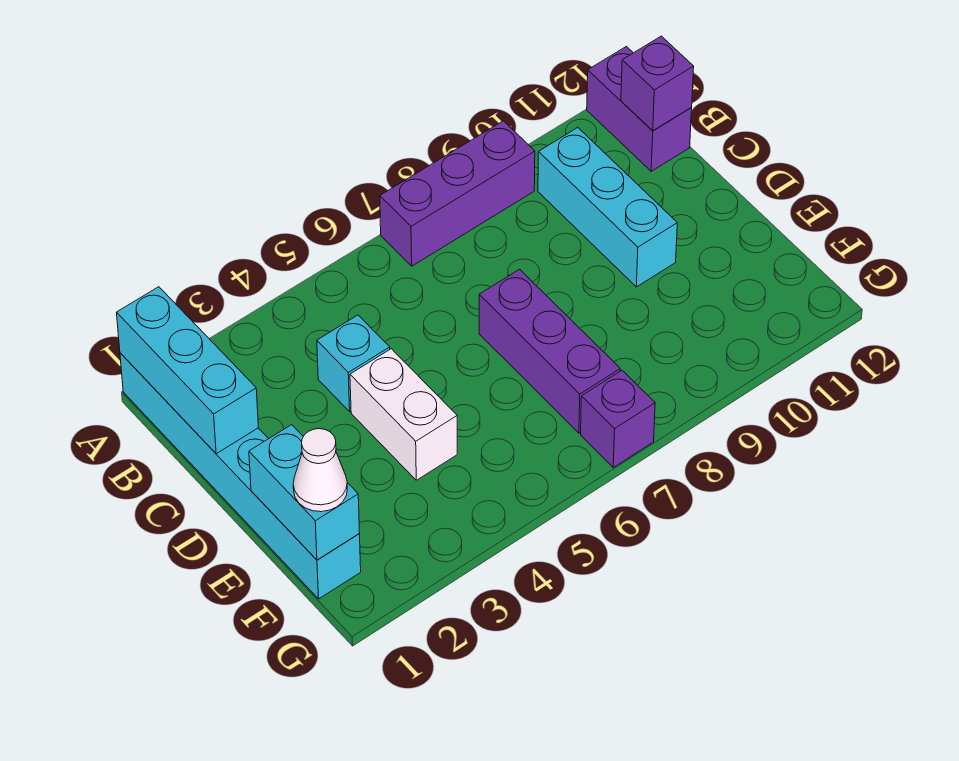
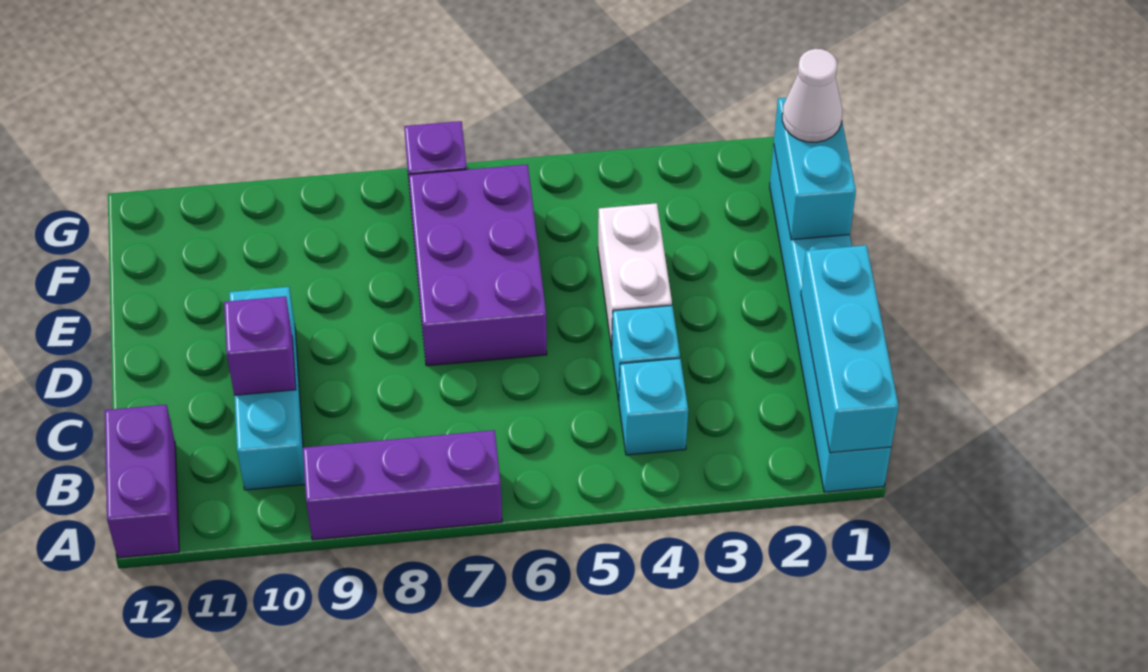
none -> cyan brick B4 level 1
purple brick B12 level 2 -> purple brick C10 level 2
purple brick D7:F7 level 1 -> purple brick D6:F7 level 1

